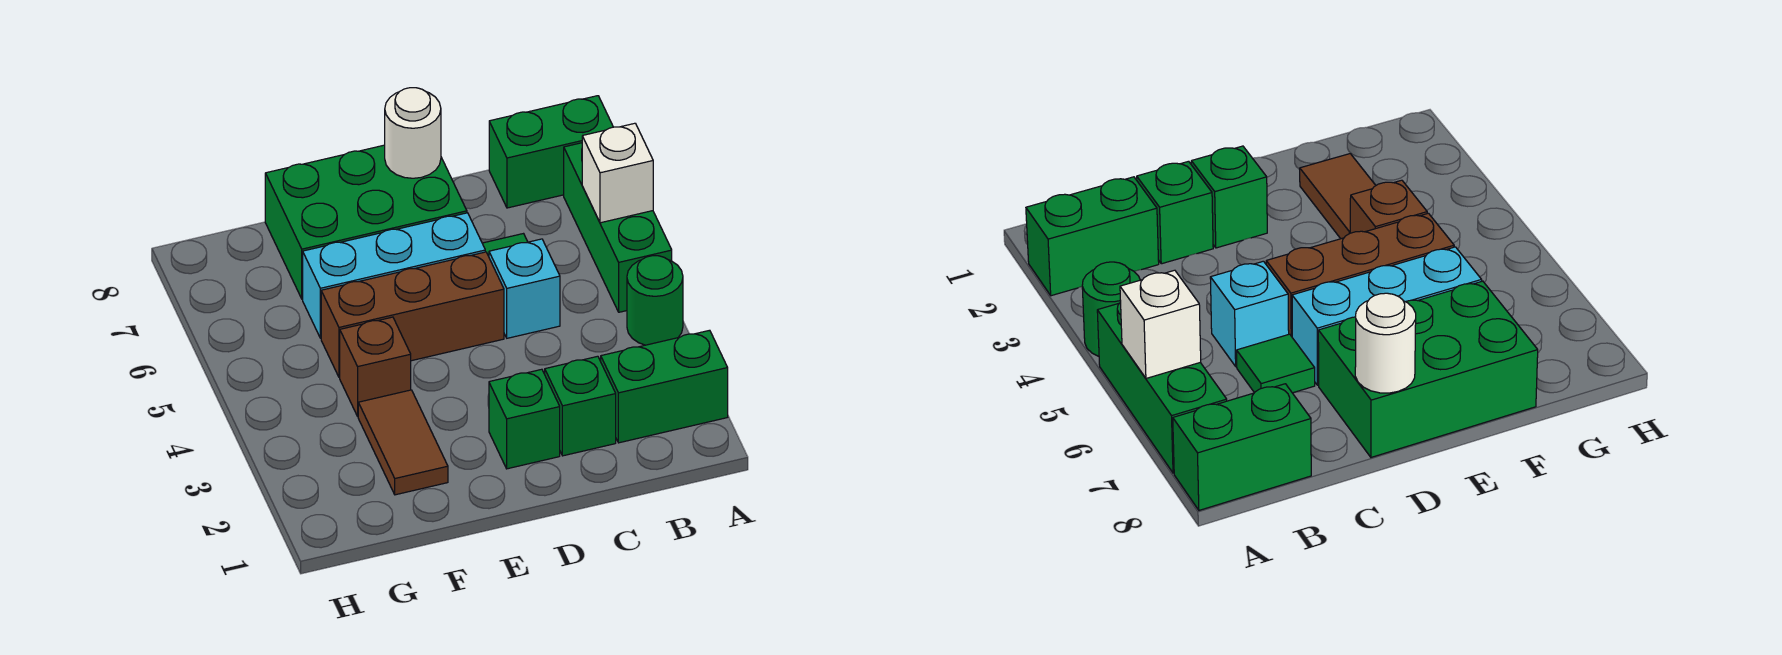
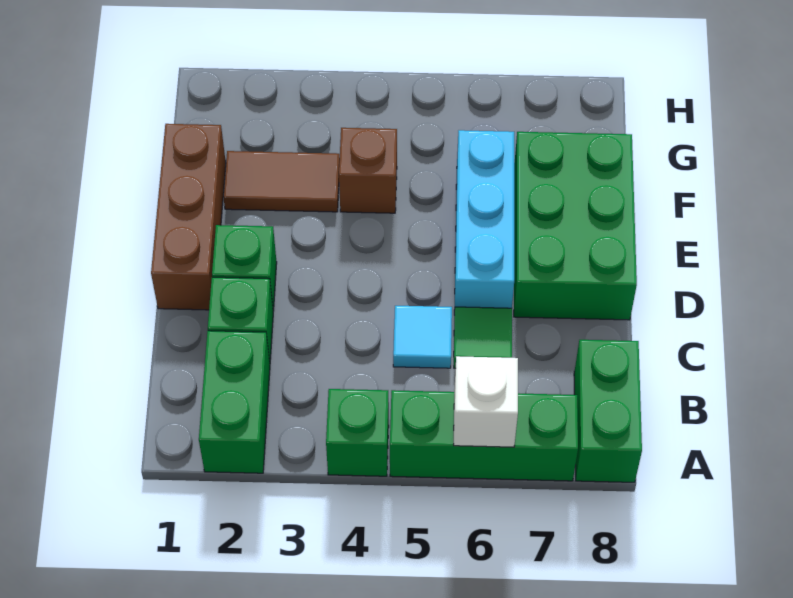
green round brick A4 level 1 -> green brick A4 level 1
cyan brick C5 level 1 -> cyan tile C5 level 1
brown brick D5:F5 level 1 -> brown brick D1:F1 level 1
white round brick D8 level 2 -> none

